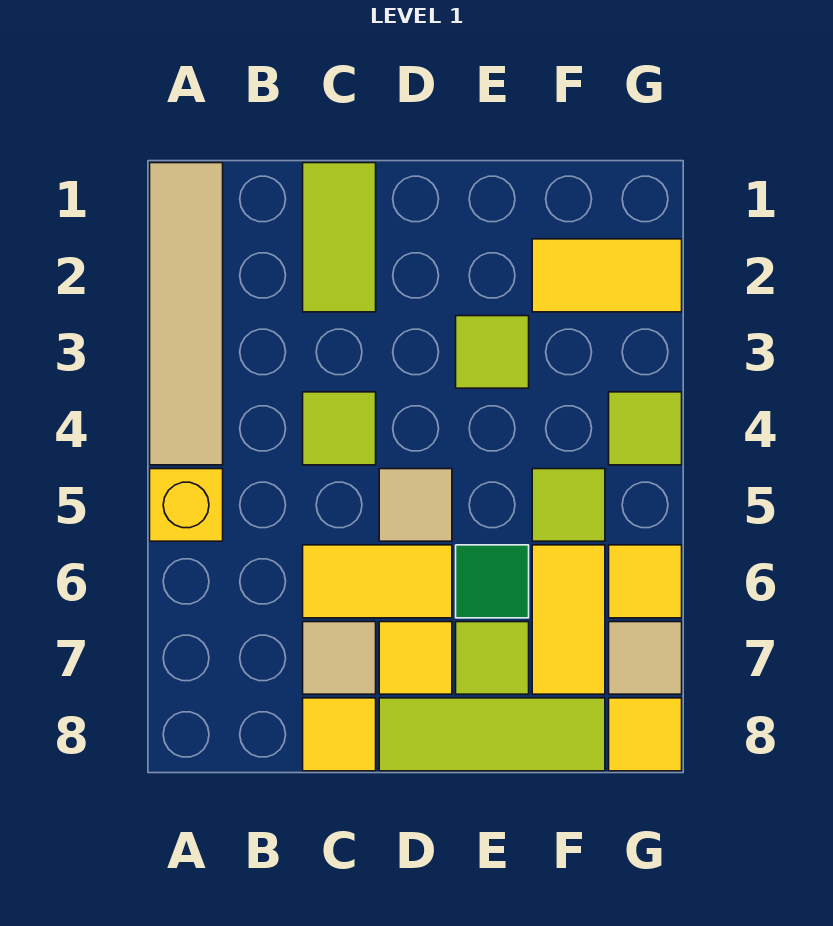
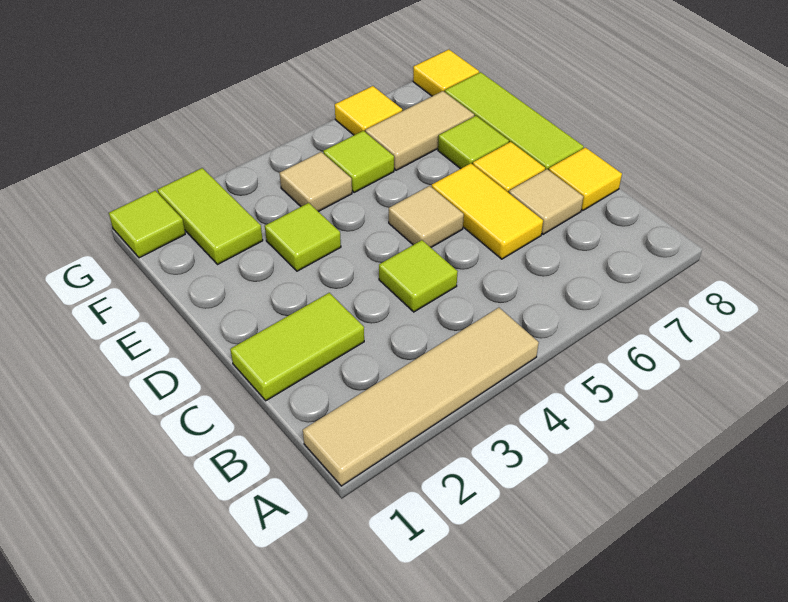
yellow brick A5 level 1 -> none
green tile E6 level 1 -> none
yellow tile F2:G2 level 1 -> lime tile F2:G2 level 1
yellow tile F6:F7 level 1 -> tan tile F6:F7 level 1
lime tile G4 level 1 -> lime tile G1 level 1
tan tile G7 level 1 -> tan tile F4 level 1

